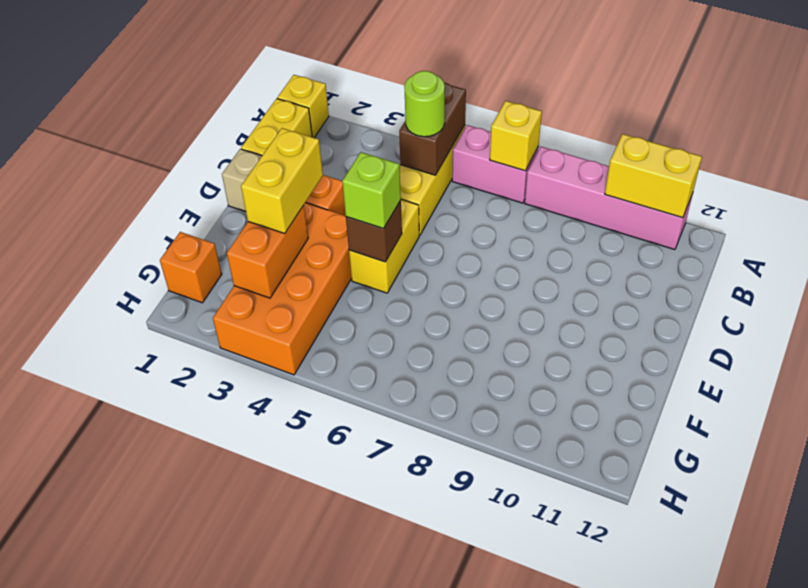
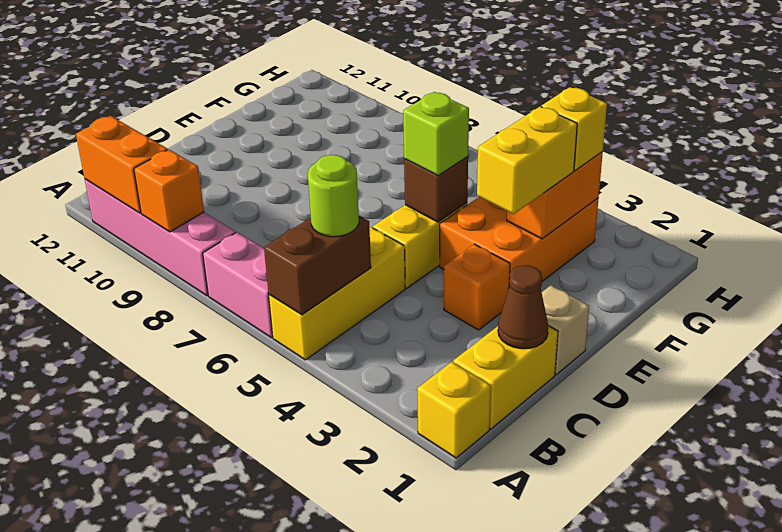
yellow brick A7 level 2 -> yellow brick G3 level 3
yellow brick A10:A11 level 2 -> orange brick A10:A11 level 2
none -> brown cone C1 level 2
orange brick E3:H4 level 1 -> orange brick E3:G4 level 1
orange brick G1 level 1 -> orange brick A9 level 2

